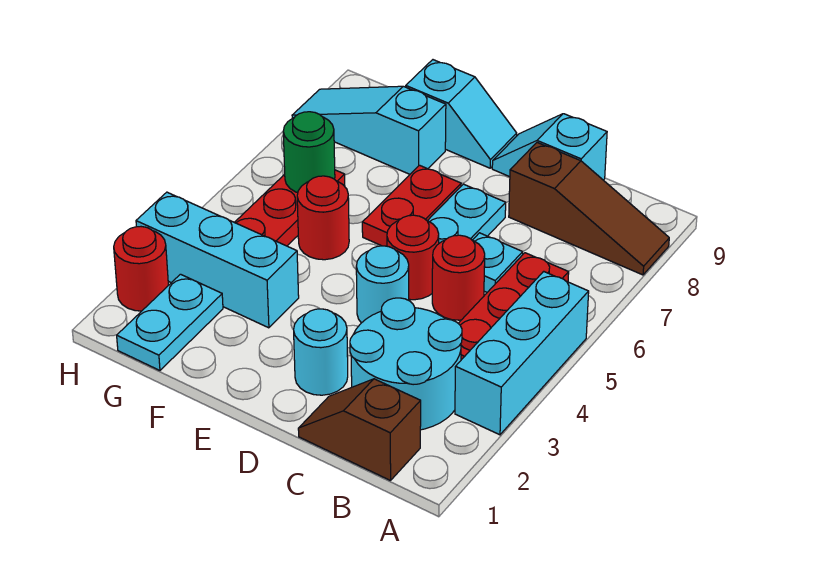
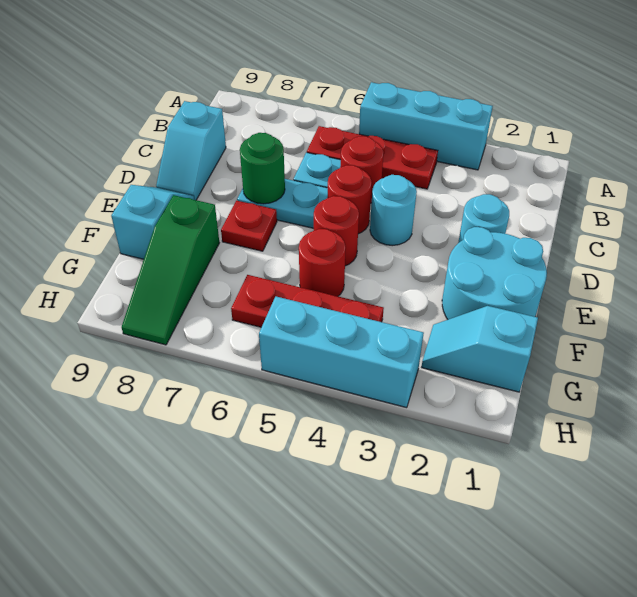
brown slope A8:C8 level 1 top C -> none
brown slope B1:C1 level 1 top B -> none
cyan round brick B2:C3 level 1 -> cyan round brick E1:F2 level 1
red plate E6:E7 level 1 -> red plate E7 level 1
cyan brick F3:H3 level 1 -> cyan brick H3:H5 level 1
cyan slope F8:H8 level 1 top F -> green slope F8:H8 level 1 top F
cyan plate G1:G2 level 1 -> cyan slope G1:G2 level 1 top 1
green round brick G6 level 2 -> green round brick D7 level 2
red round brick H2 level 1 -> red round brick E5 level 1

